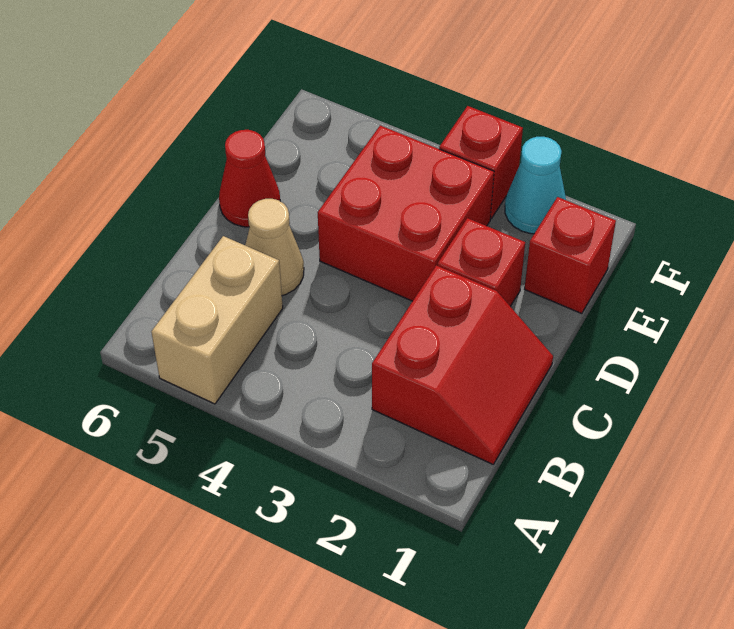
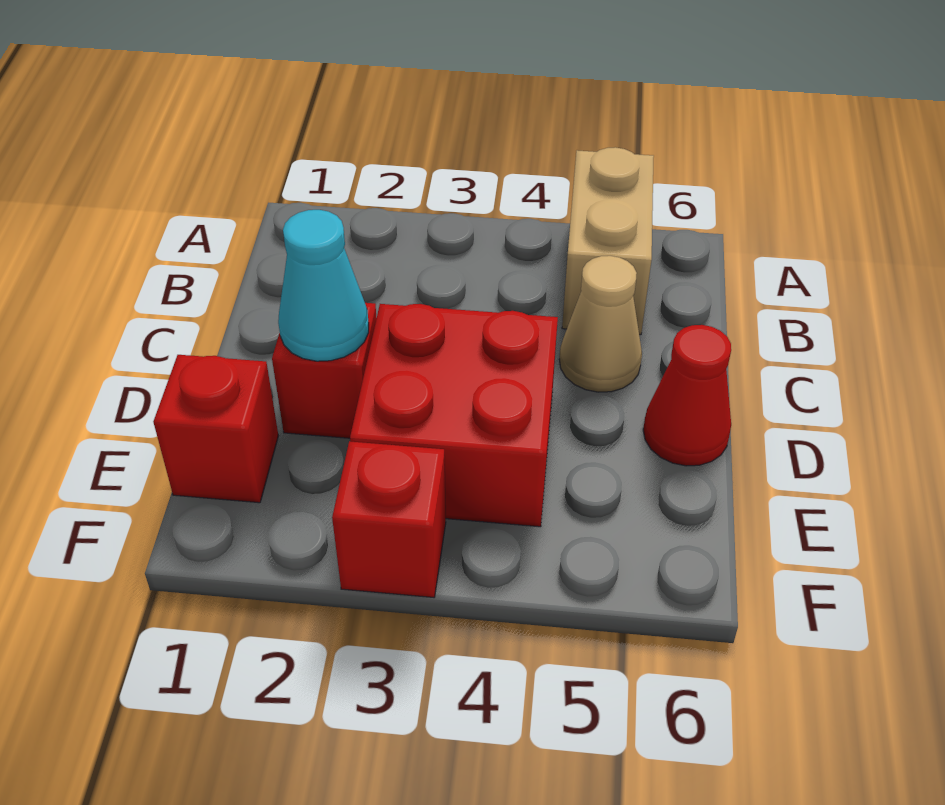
red slope B1:C2 level 1 top 2 -> none
cyan cone F2 level 1 -> cyan cone D2 level 2

